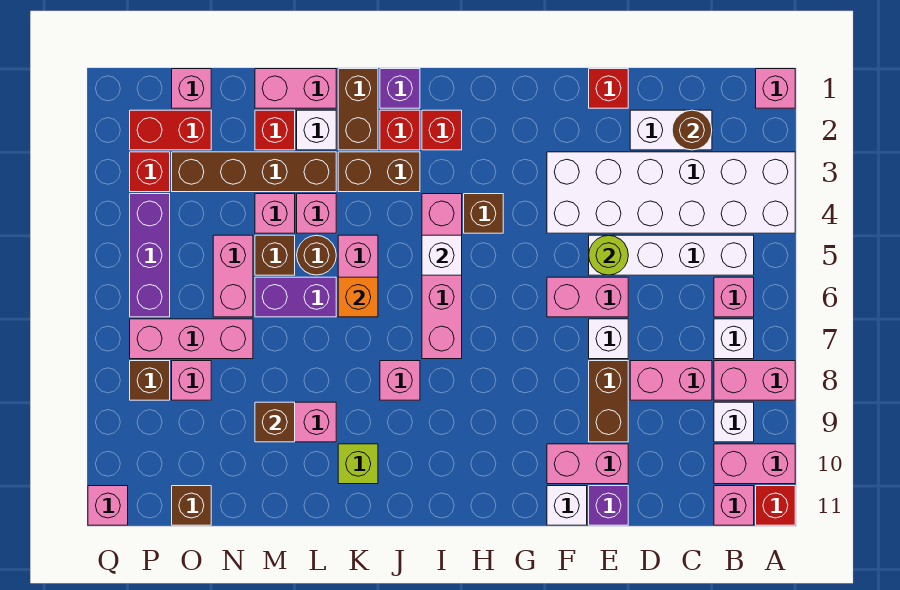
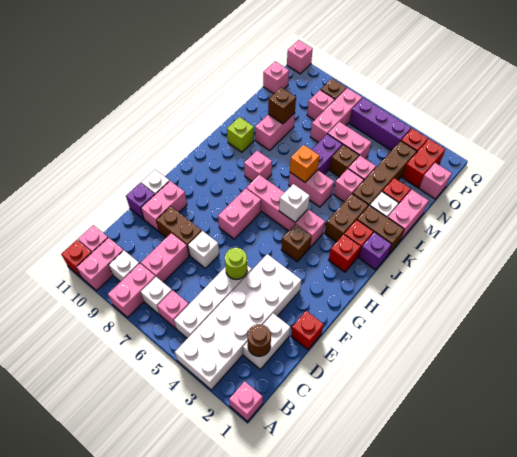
pink brick E6:F6 level 1 -> pink brick G7:H7 level 1
brown round brick L5 level 1 -> none
brown brick O11 level 1 -> pink brick O11 level 1

